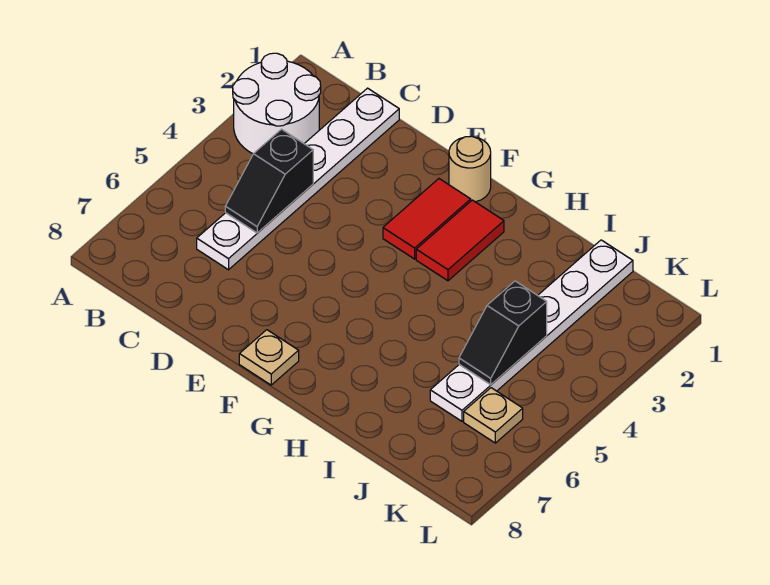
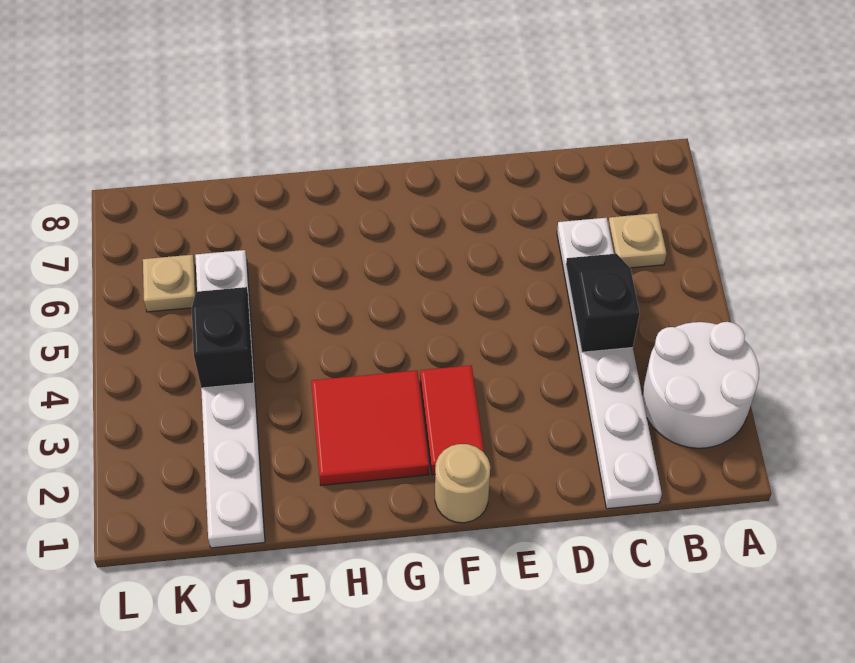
tan plate F8 level 1 -> tan plate B6 level 1
red tile G2:G3 level 1 -> red tile G2:H3 level 1

